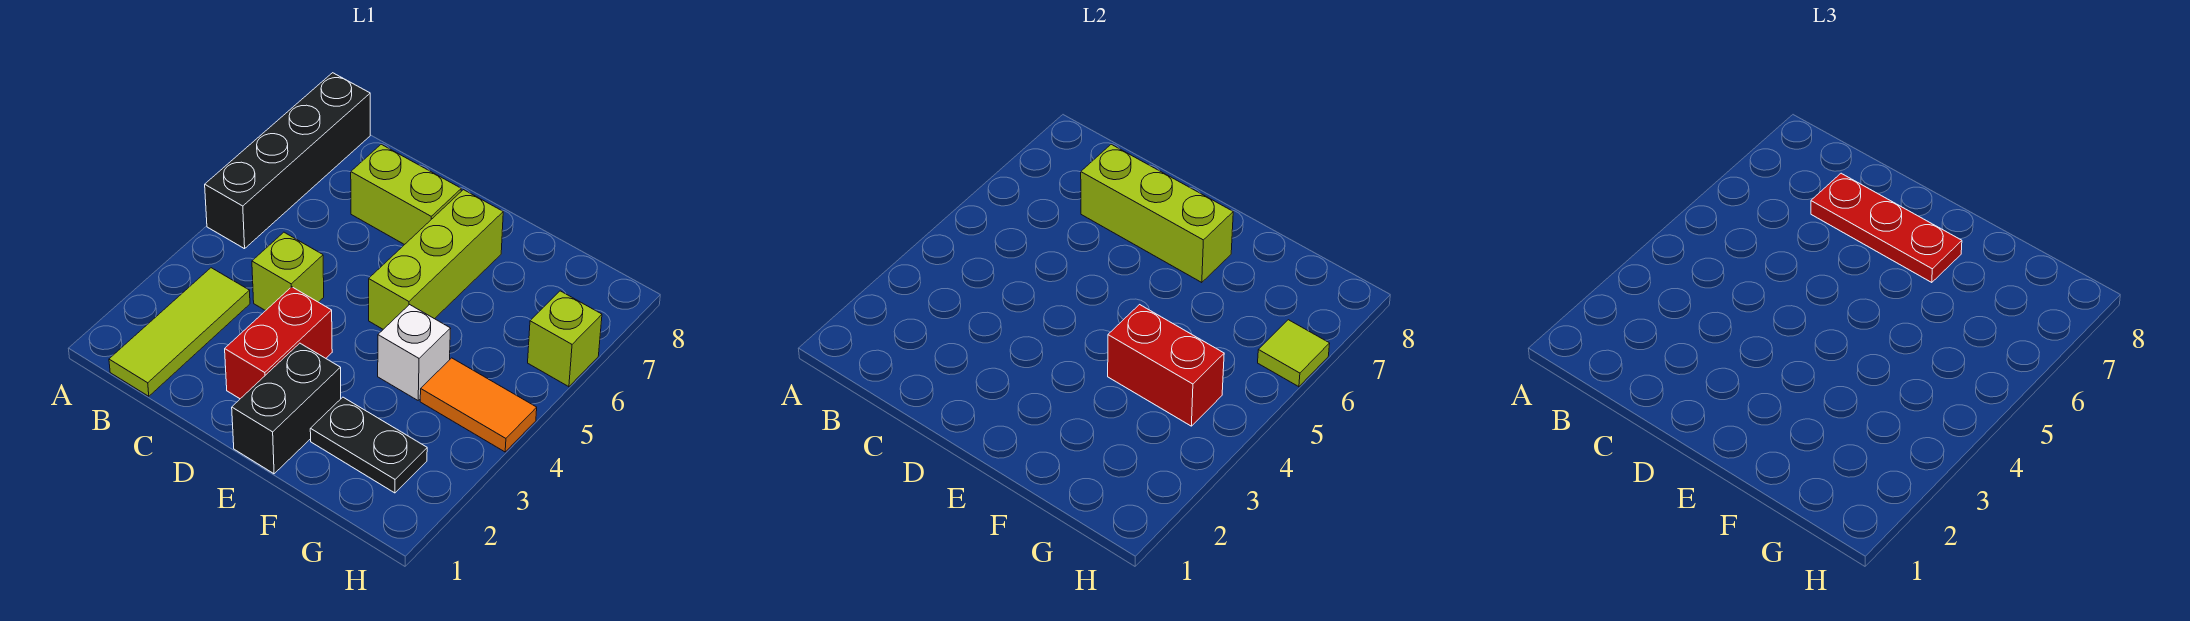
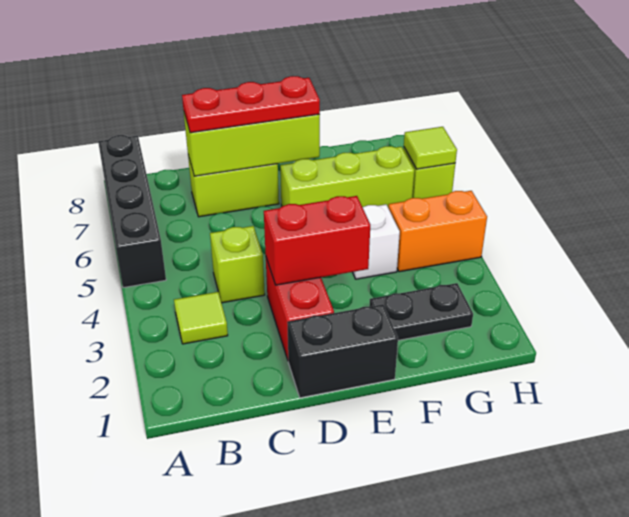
lime tile B1:B3 level 1 -> lime tile B3 level 1
black brick E1:E2 level 1 -> black brick D1:E1 level 1
lime brick E5:E7 level 1 -> lime brick E6:G6 level 1
red brick F4:G4 level 2 -> red brick D3:E3 level 2
orange tile G4:H4 level 1 -> orange brick G4:H4 level 1

